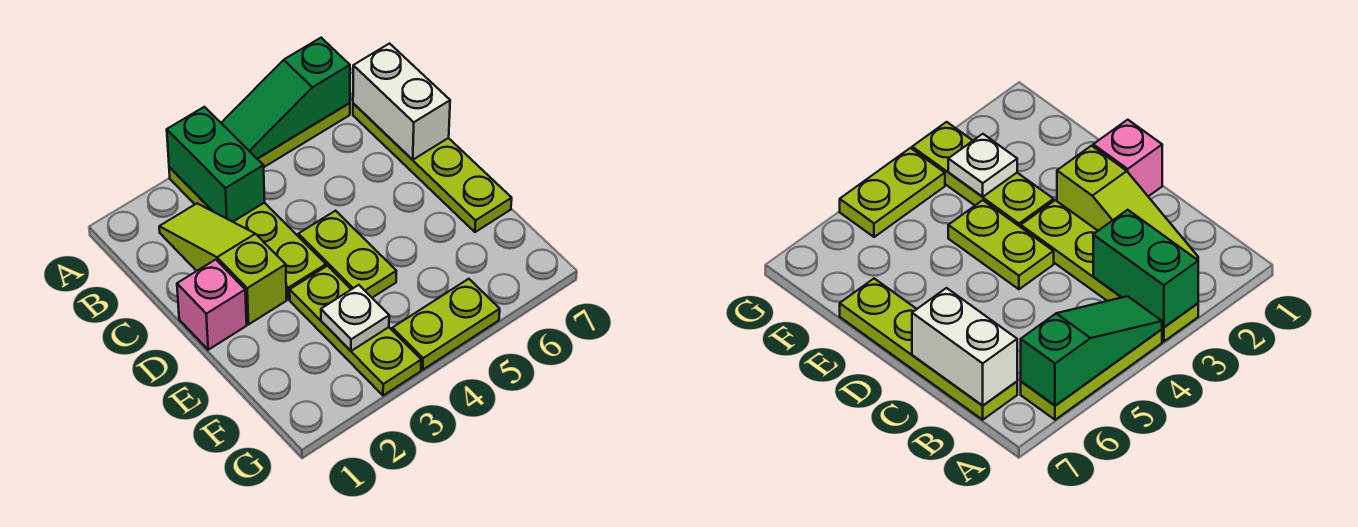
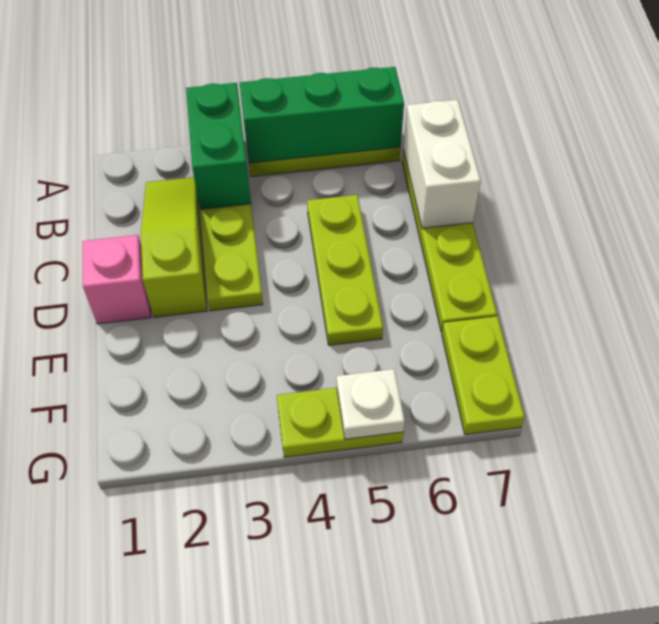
green slope A4:A6 level 2 top 6 -> green brick A4:A6 level 2
lime plate D4:E4 level 1 -> lime plate F7:G7 level 1
lime plate E3:G3 level 1 -> lime plate C5:E5 level 1
white plate F3 level 2 -> white plate G5 level 2

